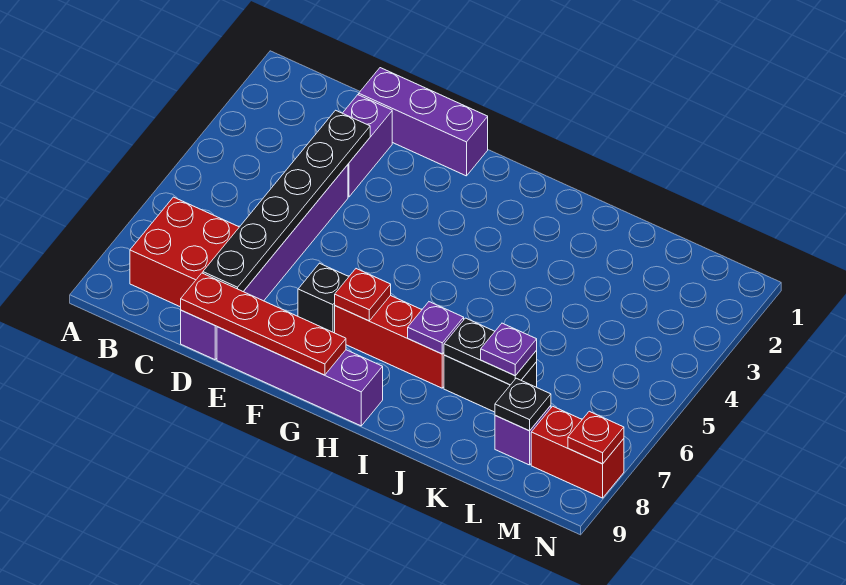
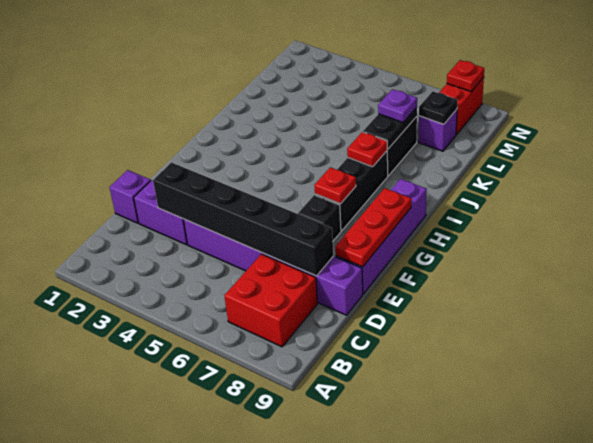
purple brick D1:F1 level 1 -> purple brick D1 level 1
black plate D3:D8 level 2 -> black brick D3:D8 level 2
red plate D9:G9 level 2 -> red plate E9:G9 level 2
red brick G7:I7 level 1 -> black brick G7:I7 level 1
purple plate I7 level 2 -> red plate I7 level 2

